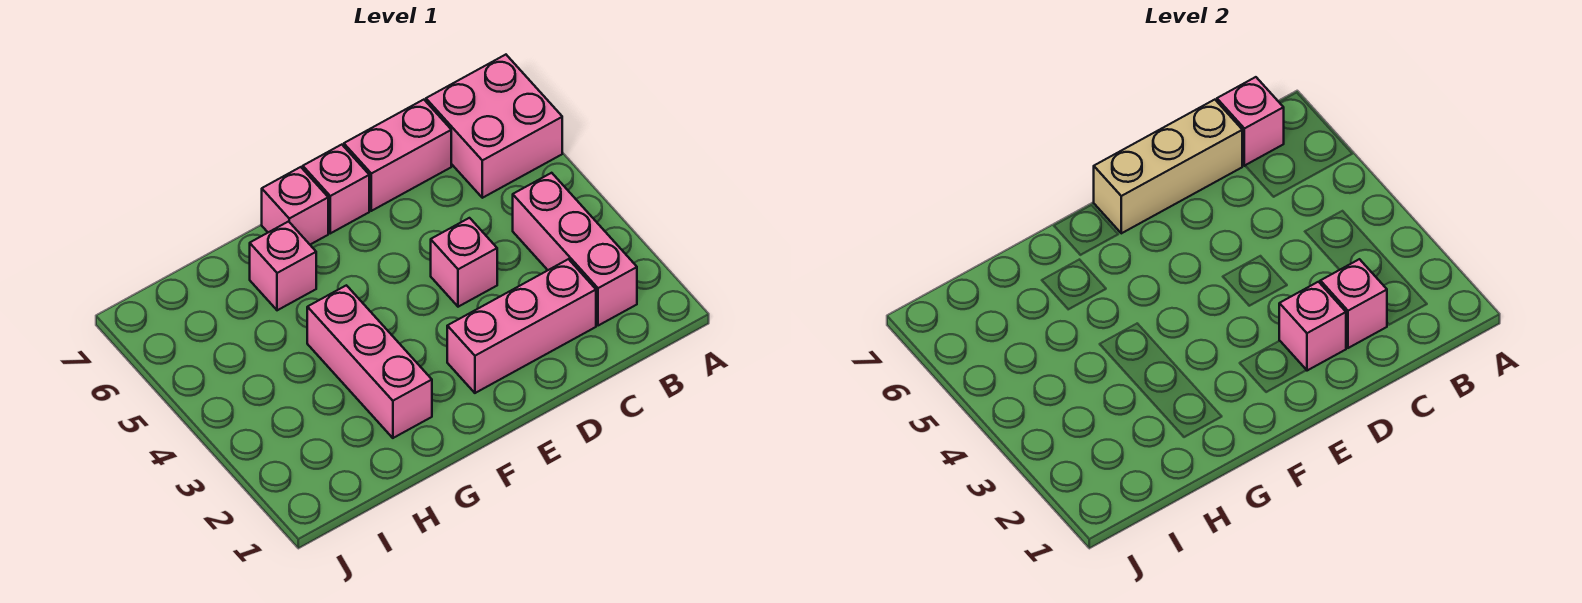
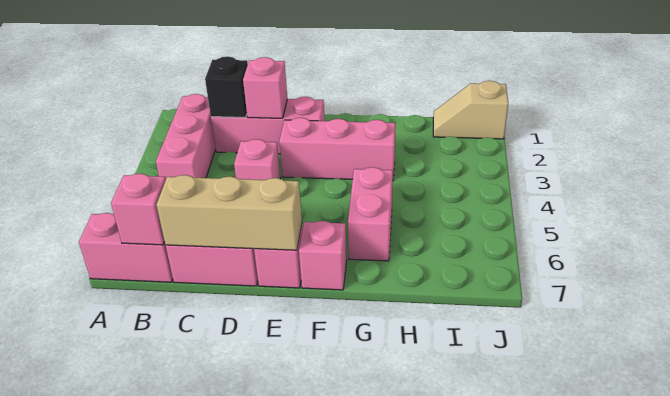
pink brick A6:B7 level 1 -> pink brick A7:B7 level 1
pink brick C2 level 2 -> black brick C2 level 2
pink brick G2:G4 level 1 -> pink brick E3:G3 level 1
pink brick G6 level 1 -> pink brick G5:G6 level 1
none -> tan slope I1:J1 level 1 top J

